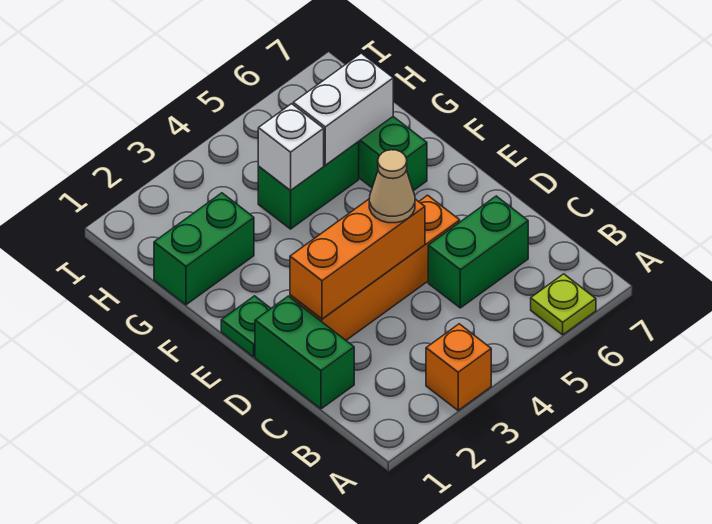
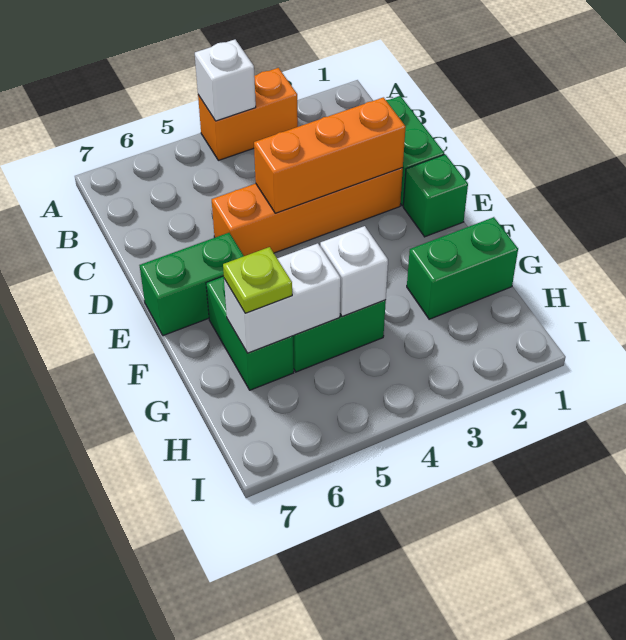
orange brick A3 level 1 -> orange brick A3:A4 level 1
none -> white brick A4 level 2
lime plate A6 level 1 -> lime plate G6 level 3
green brick C5:C6 level 1 -> green brick E6:E7 level 1
tan cone D4 level 3 -> none
green plate E1 level 1 -> green brick E1 level 1

